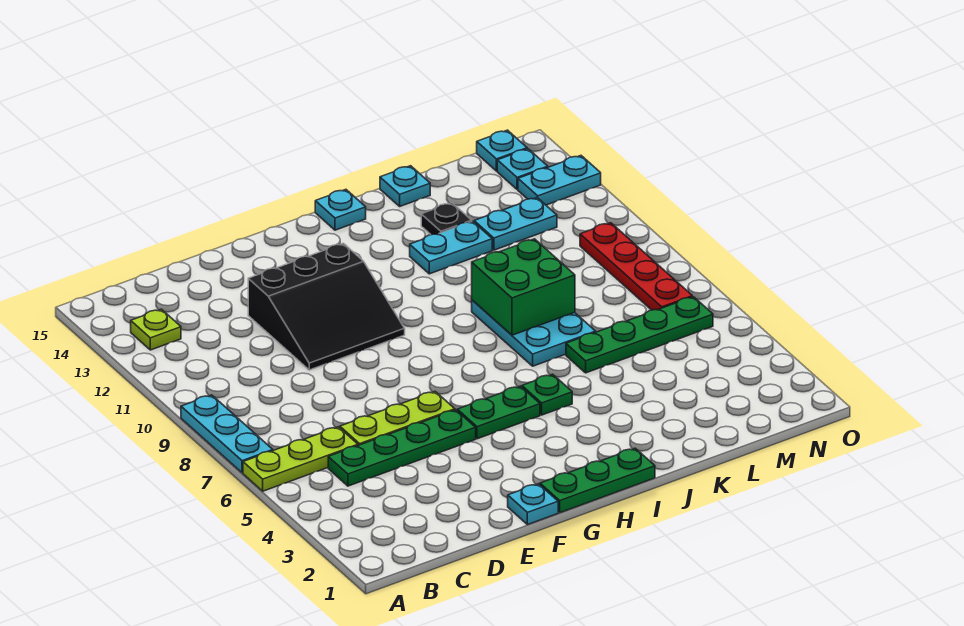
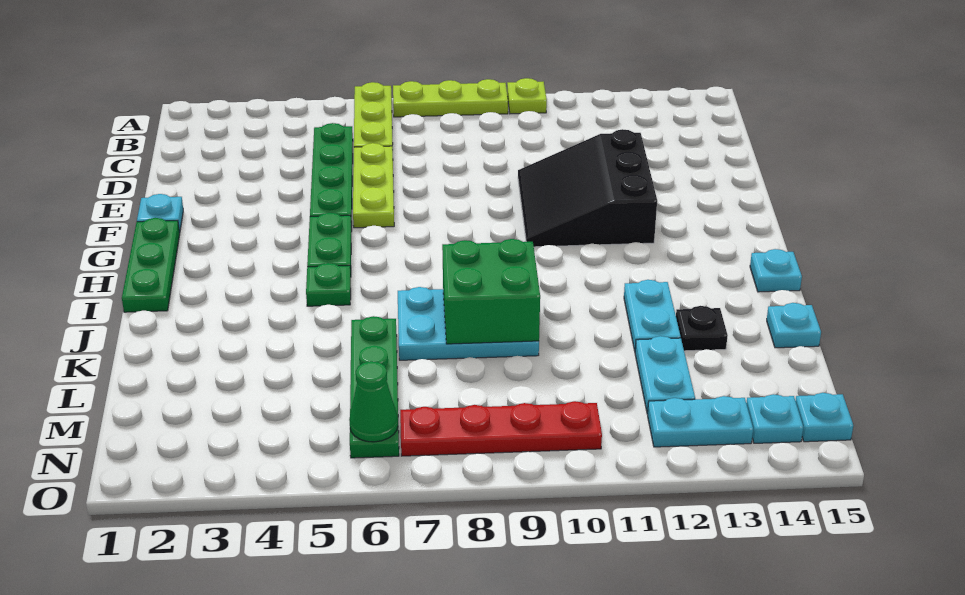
cyan plate A7:A9 level 1 -> lime plate A7:A9 level 1
lime plate B13 level 1 -> lime plate A10 level 1
none -> green cone N6 level 2
cyan plate N13:O13 level 1 -> cyan plate N12:N13 level 1

